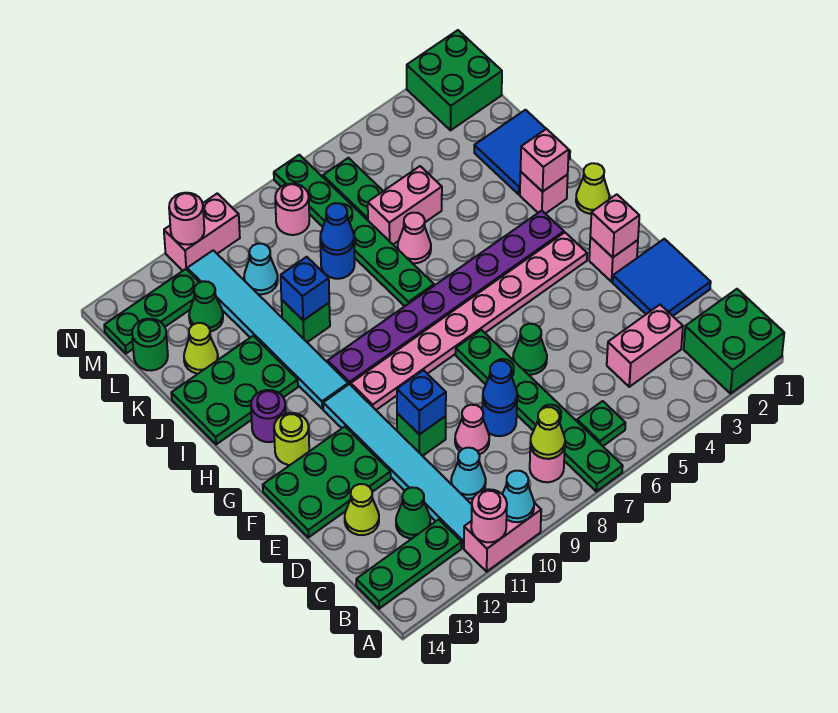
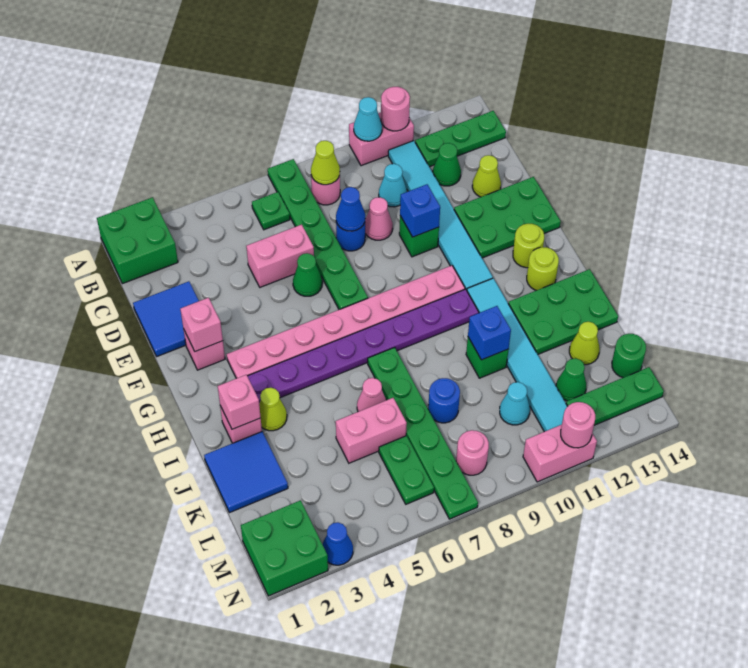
pink brick C3:C4 level 1 -> pink brick D5:D6 level 1
lime cone H1 level 1 -> lime cone I3 level 1
purple round brick H13 level 1 -> lime round brick H13 level 1
blue cone K8 level 2 -> blue cone N3 level 1

